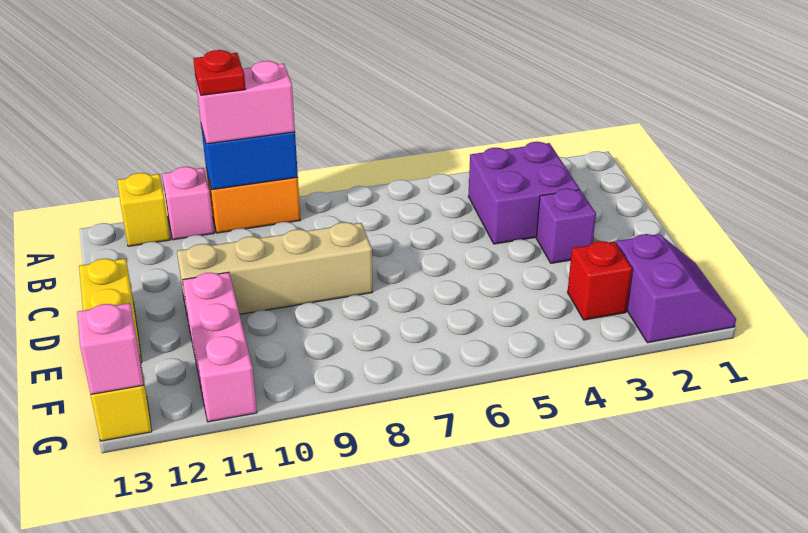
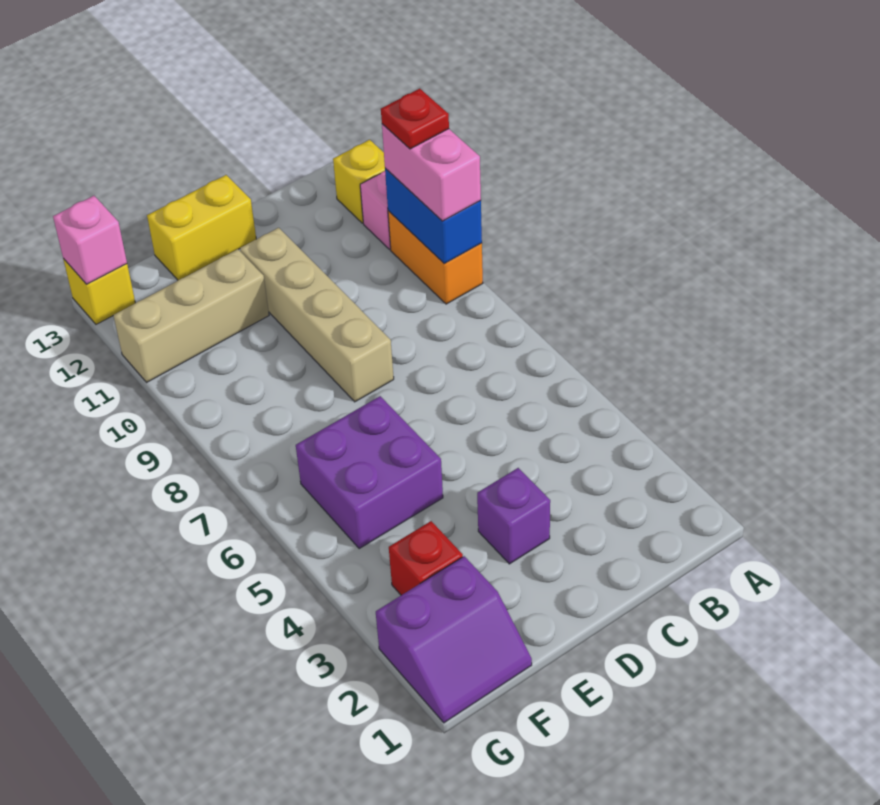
purple brick B3:C4 level 1 -> purple brick E5:F6 level 1
pink brick E11:G11 level 1 -> tan brick E11:G11 level 1

